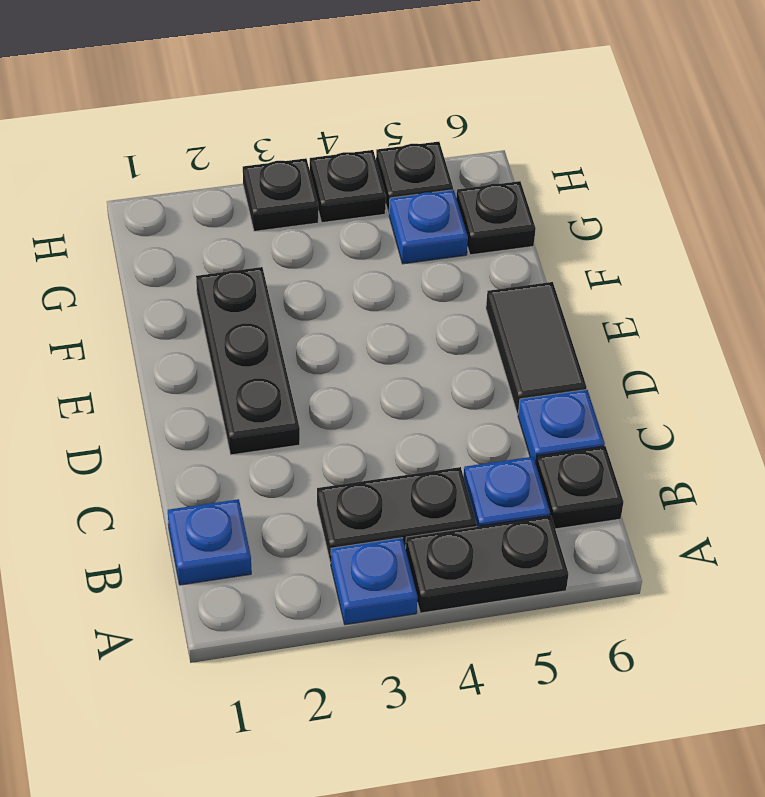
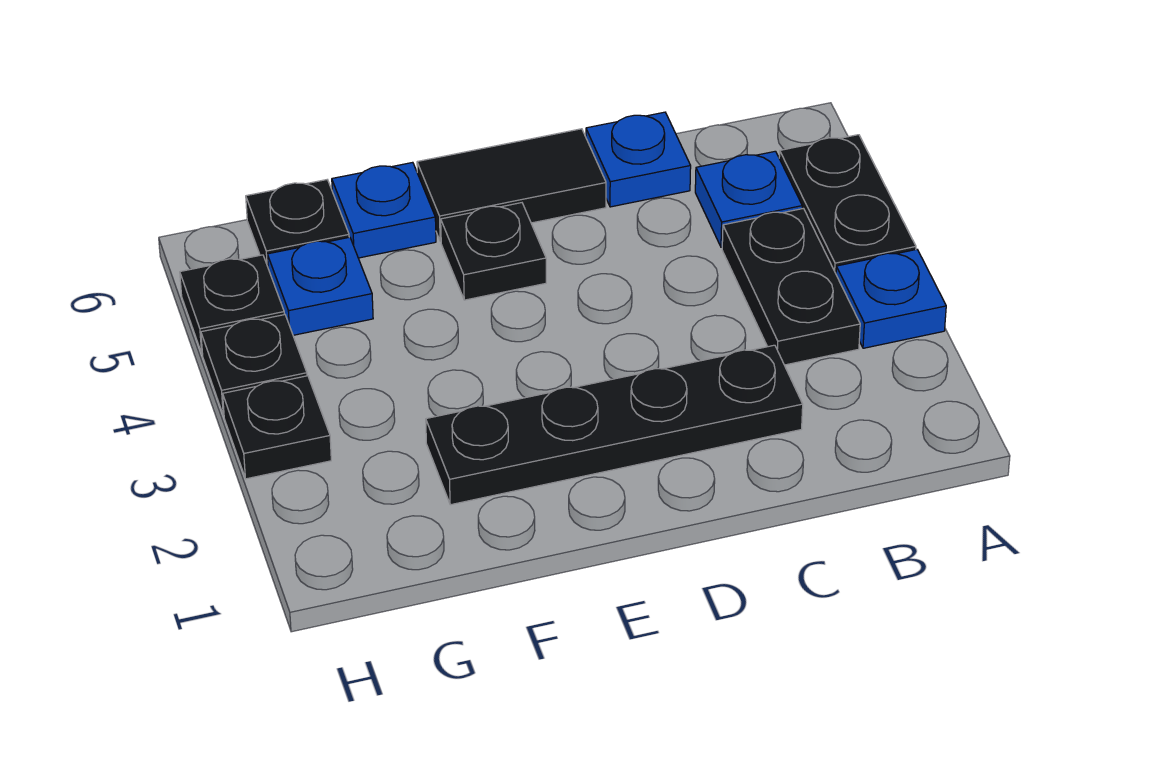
blue plate B1 level 1 -> blue plate F6 level 1
black plate B6 level 1 -> black plate E5 level 1
black plate D2:F2 level 1 -> black plate C2:F2 level 1

